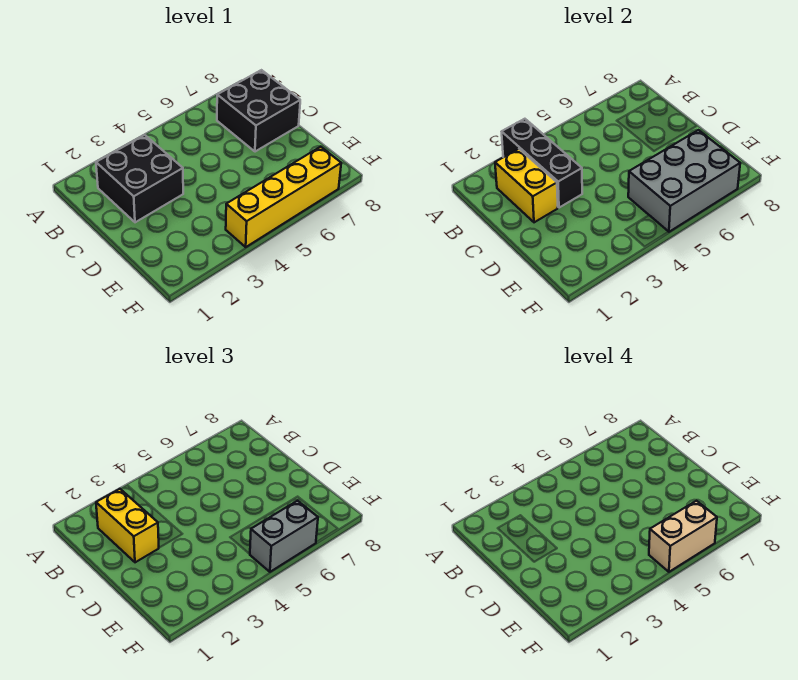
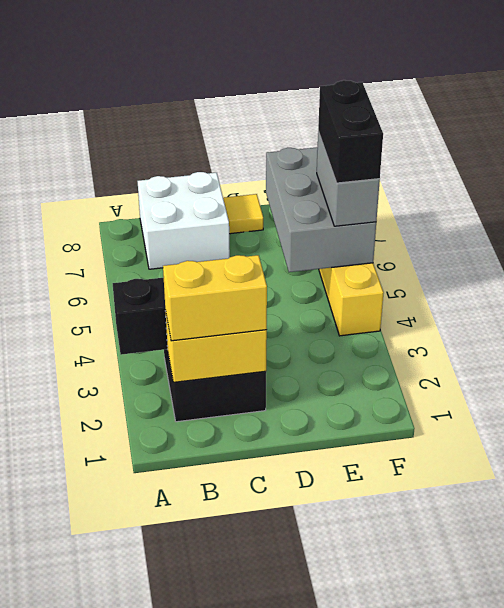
black brick B7:C8 level 1 -> white brick B7:C8 level 1
none -> yellow tile D8 level 1
tan brick F5:F6 level 4 -> black brick F5:F6 level 4

